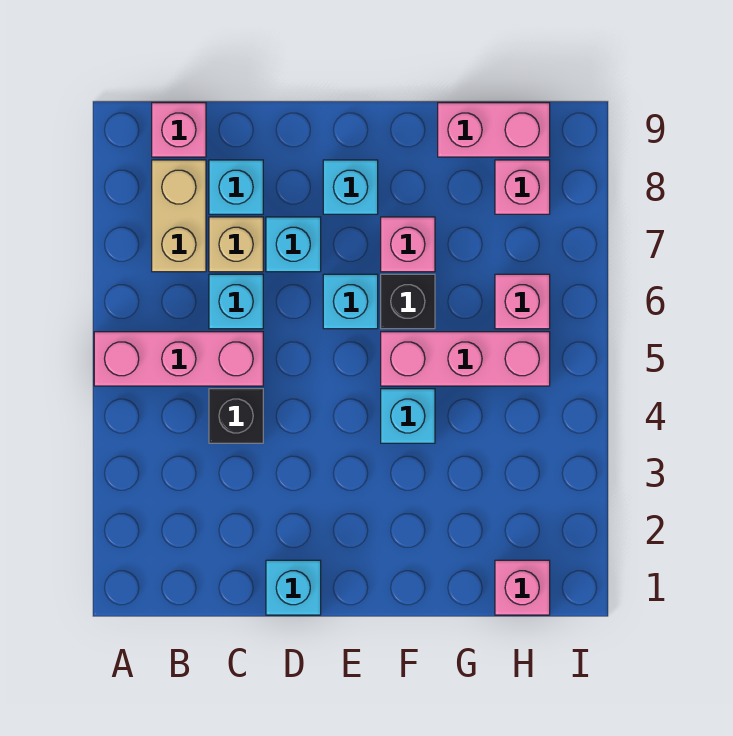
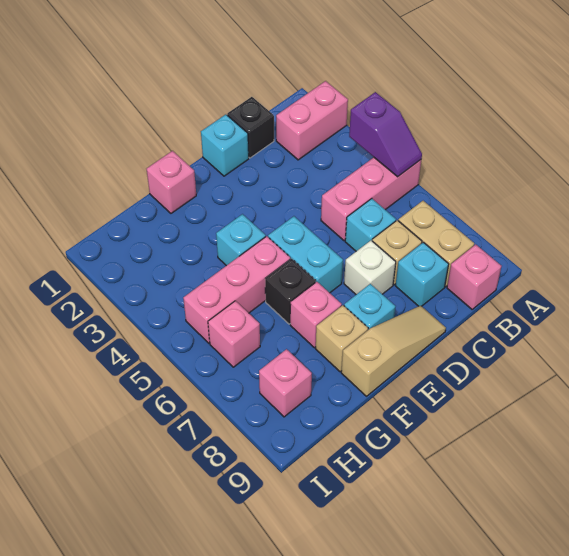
none -> purple slope A4:A5 level 2 top 4
black brick C4 level 1 -> black brick C1 level 1
cyan brick D7 level 1 -> white brick D7 level 1
none -> tan slope D9:F9 level 1 top F
cyan brick E6 level 1 -> cyan brick E5:E6 level 1
none -> tan brick F8 level 1
pink brick G9:H9 level 1 -> pink brick A2:B2 level 1
pink brick H1 level 1 -> pink brick F1 level 1

